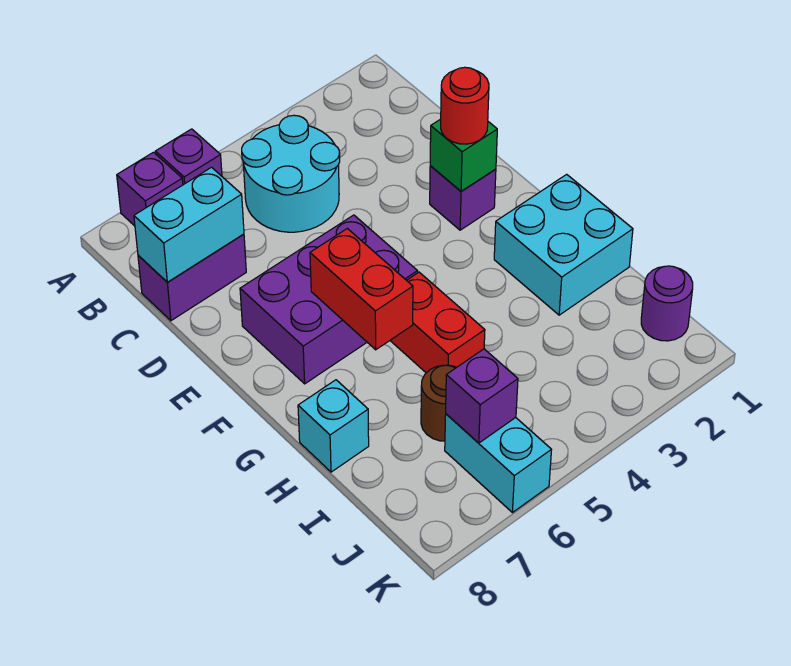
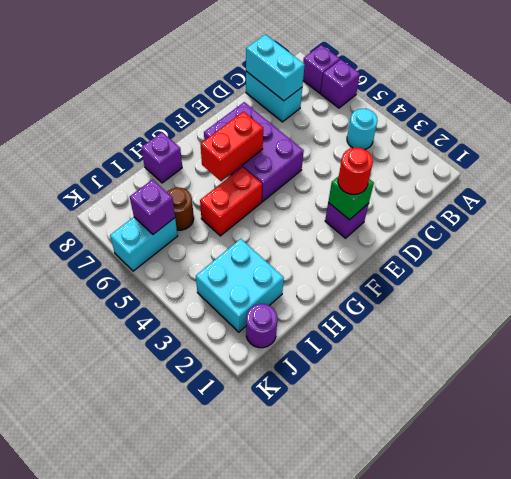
cyan round brick B4:C5 level 1 -> cyan round brick B4 level 1
purple brick C7:C8 level 1 -> cyan brick C7:C8 level 1
cyan brick G1:H2 level 1 -> cyan brick I2:J3 level 1
cyan brick H8 level 1 -> purple brick H8 level 1

